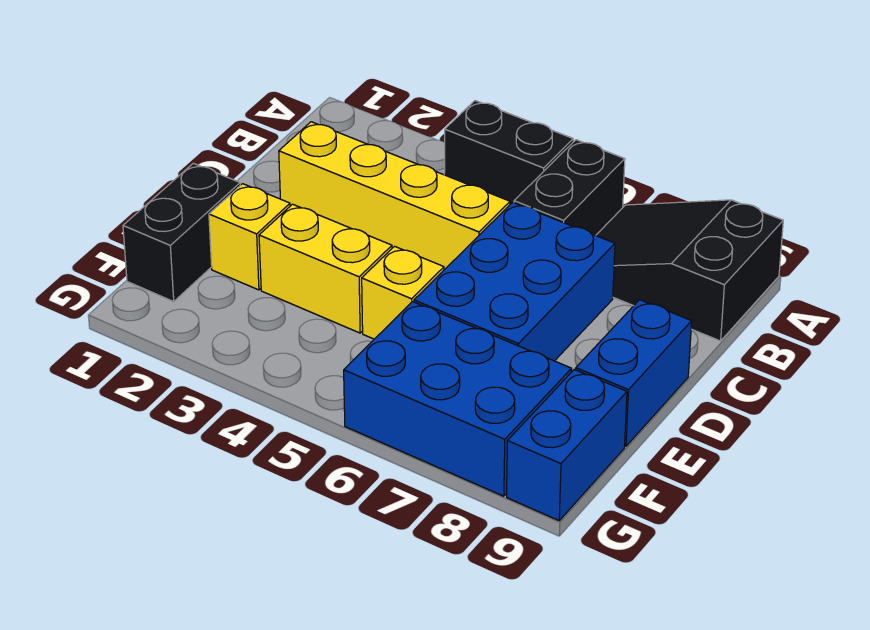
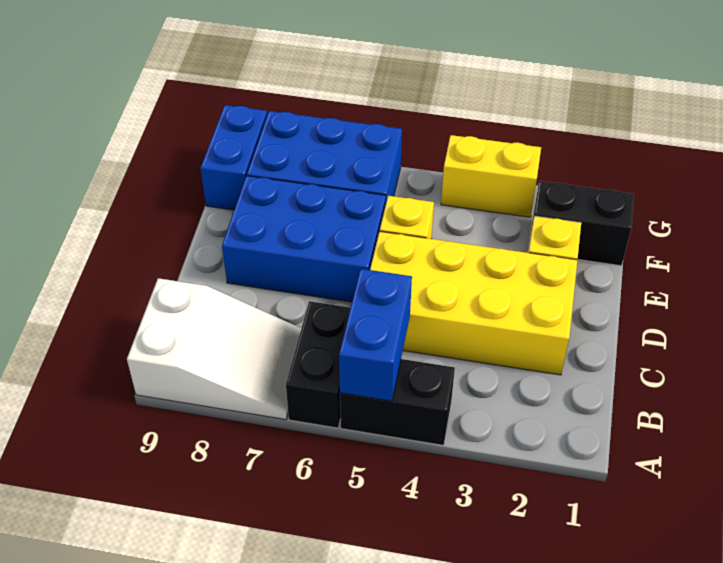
black slope A7:B9 level 1 top 9 -> white slope A7:B9 level 1 top 9
yellow brick C2:C5 level 1 -> yellow brick C2:D5 level 1
blue brick C6:E7 level 1 -> blue brick D6:E8 level 1
blue brick D9:E9 level 1 -> blue brick A5:B5 level 2
black brick E1:F1 level 1 -> black brick F1:F2 level 1
yellow brick E3:E4 level 1 -> yellow brick G3:G4 level 1

